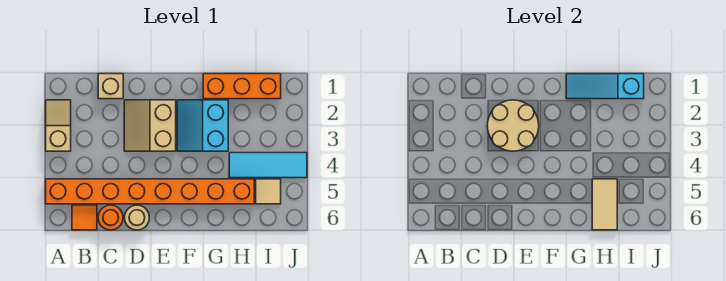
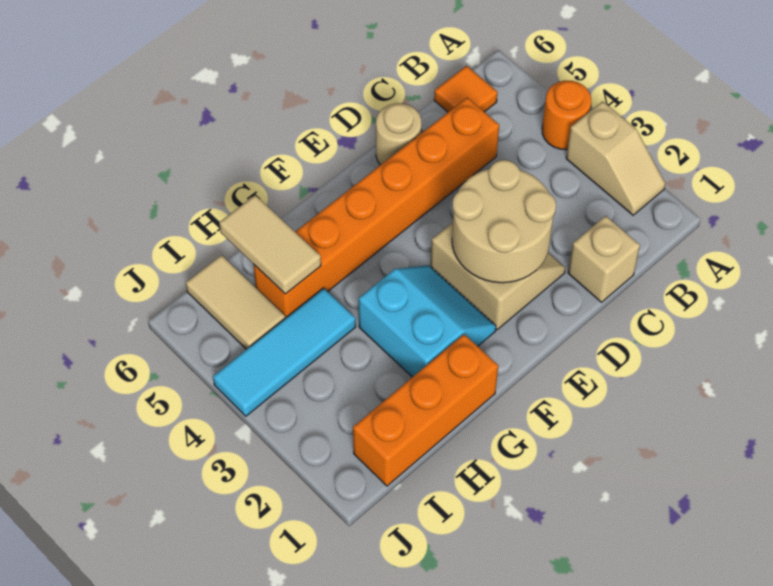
orange brick A5:H5 level 1 -> orange brick C5:H5 level 1
orange round brick C6 level 1 -> orange round brick A4 level 1
cyan slope G1:I1 level 2 top I -> none
tan tile I5 level 1 -> tan tile I5:I6 level 1

